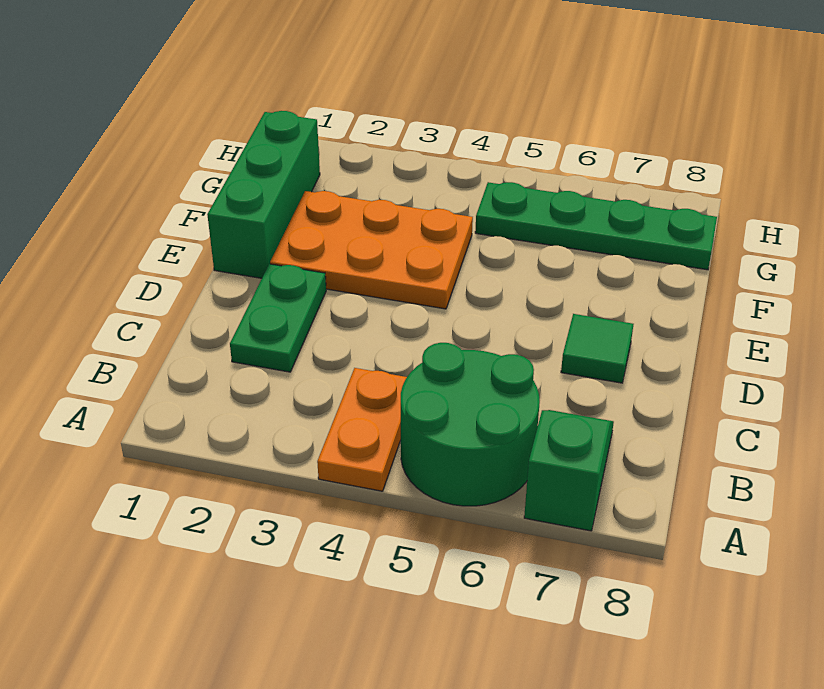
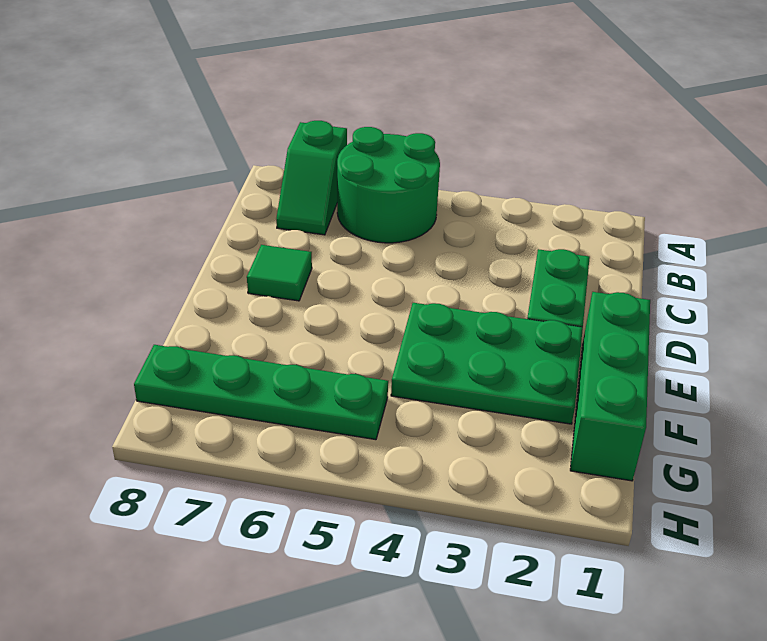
orange plate A4:B4 level 1 -> none
orange plate E2:F4 level 1 -> green plate E2:F4 level 1

